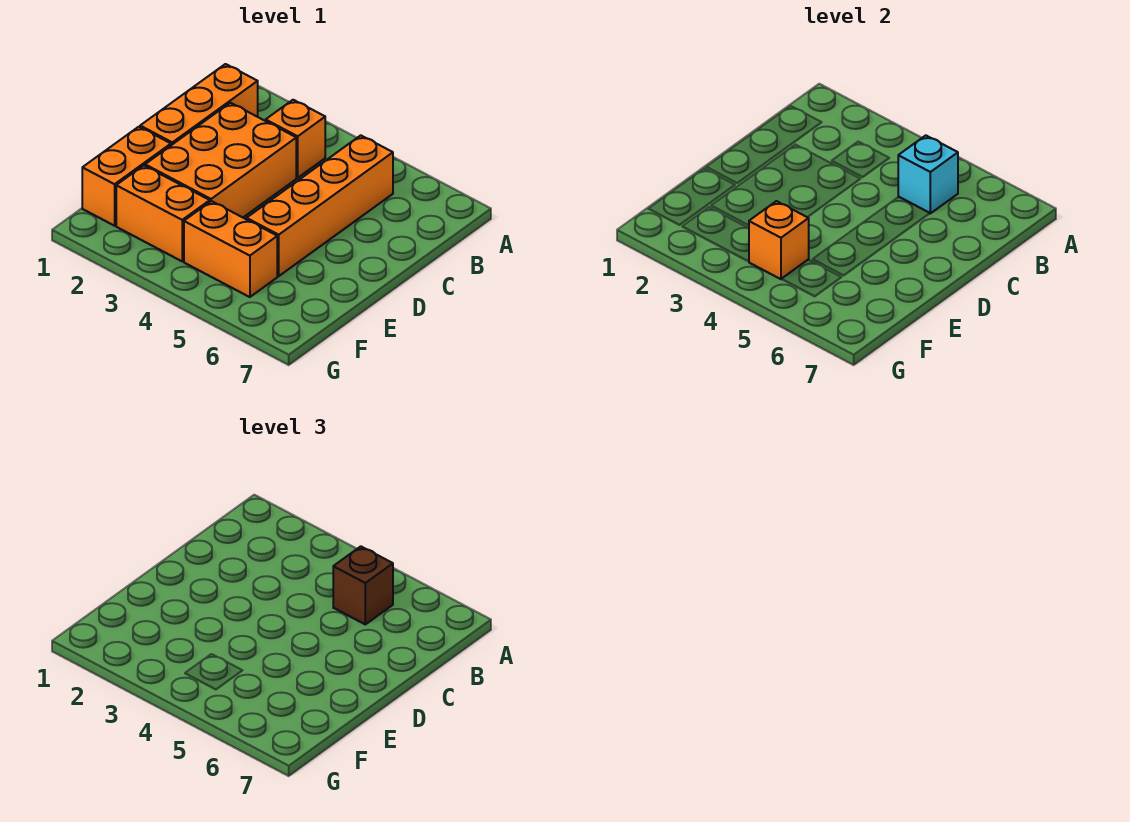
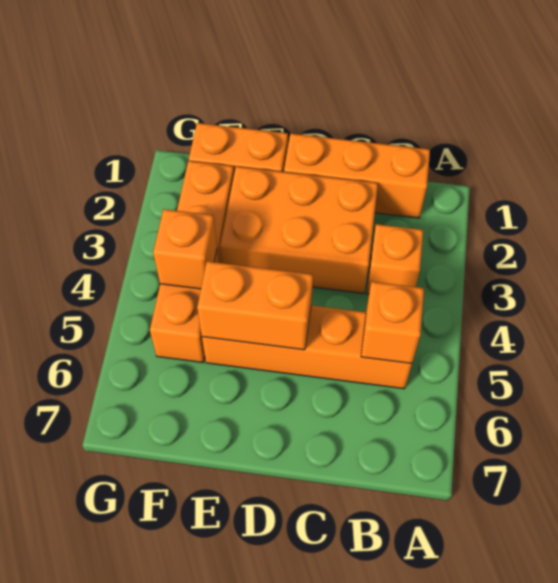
cyan brick B5 level 2 -> orange brick B5 level 2
brown brick B5 level 3 -> none
none -> orange brick D5:E5 level 2

